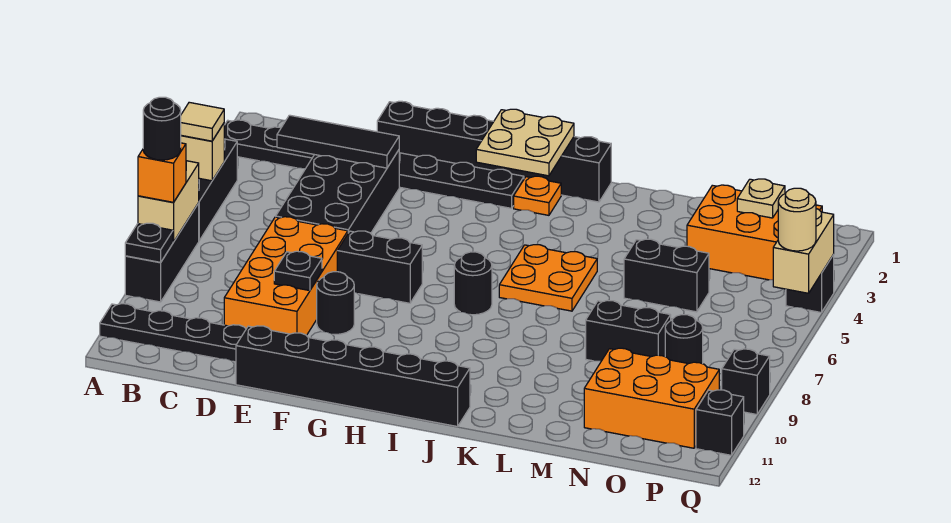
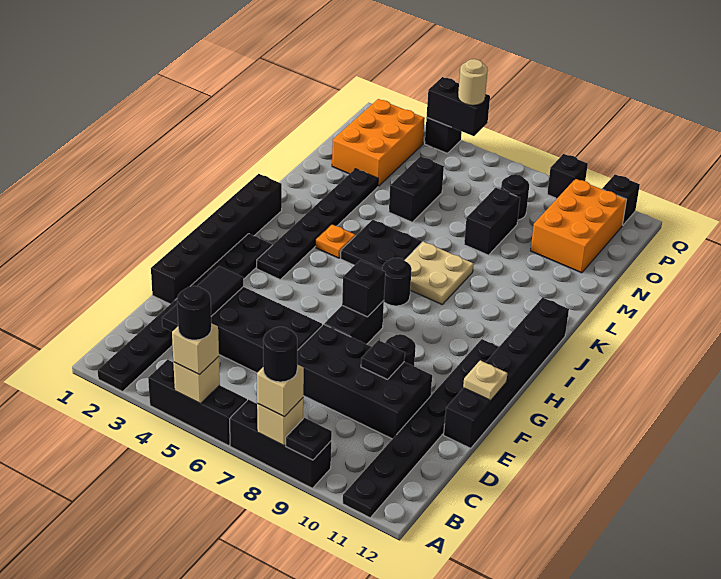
tan tile A5 level 3 -> tan brick A5 level 3
none -> black round brick A5 level 4
tan brick A7:A8 level 2 -> tan brick A8 level 2
orange brick A8 level 3 -> tan brick A8 level 3
orange brick D7:E10 level 1 -> black brick D7:E10 level 1
none -> black brick G7 level 2
tan plate H1:I2 level 2 -> tan plate J7:K8 level 1
none -> black plate H3:M3 level 1
orange plate I2 level 1 -> orange plate J4 level 1
orange plate J5:K6 level 1 -> black plate J5:K6 level 1
tan plate O2 level 2 -> tan plate F12 level 2
tan brick Q4:Q5 level 2 -> black brick Q4:Q5 level 2

